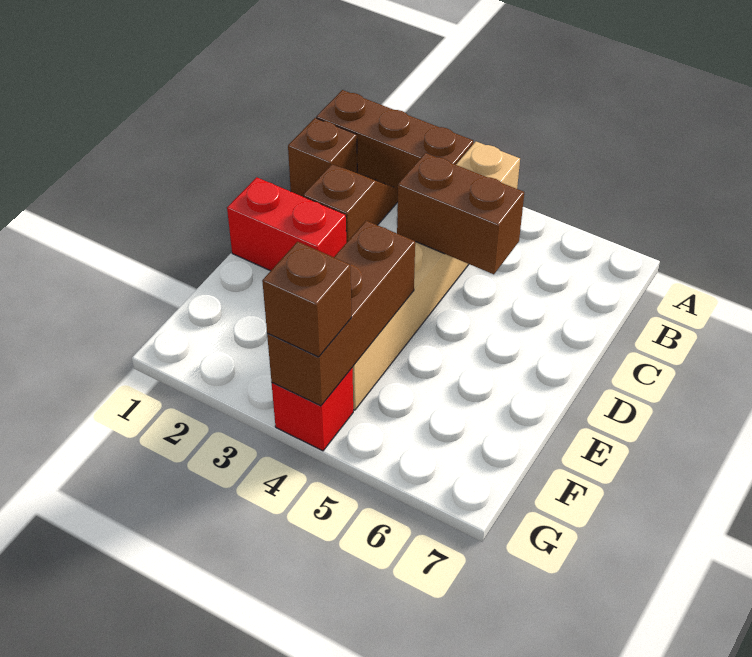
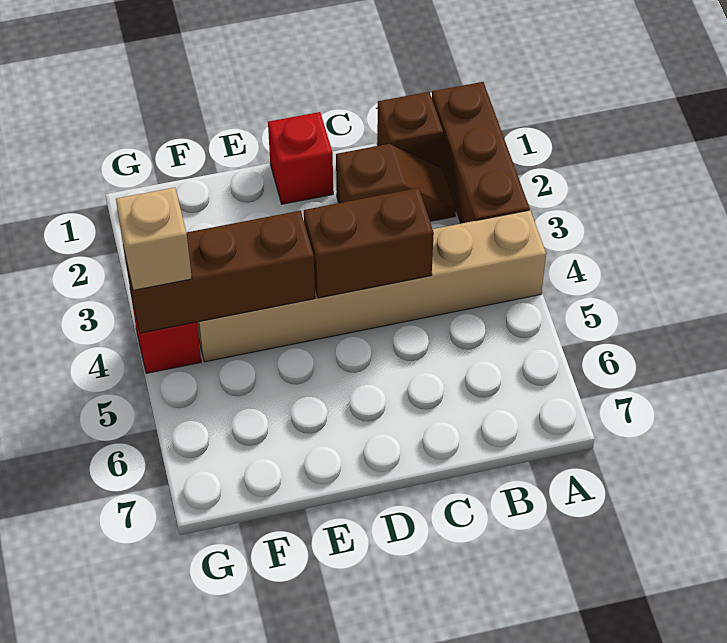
brown brick C4:C5 level 2 -> brown brick C4:D4 level 2
red brick D1:D2 level 1 -> red brick D1 level 1
brown brick G4 level 3 -> tan brick G4 level 3

